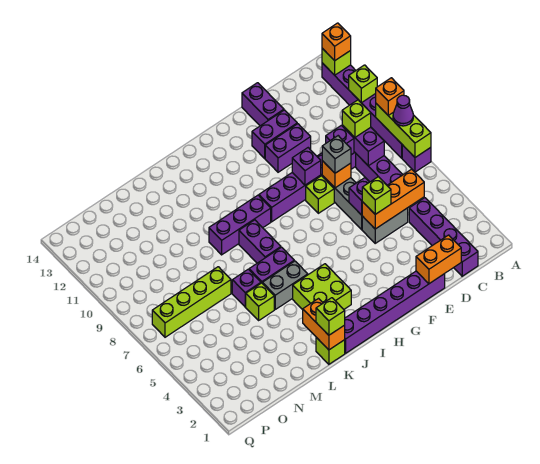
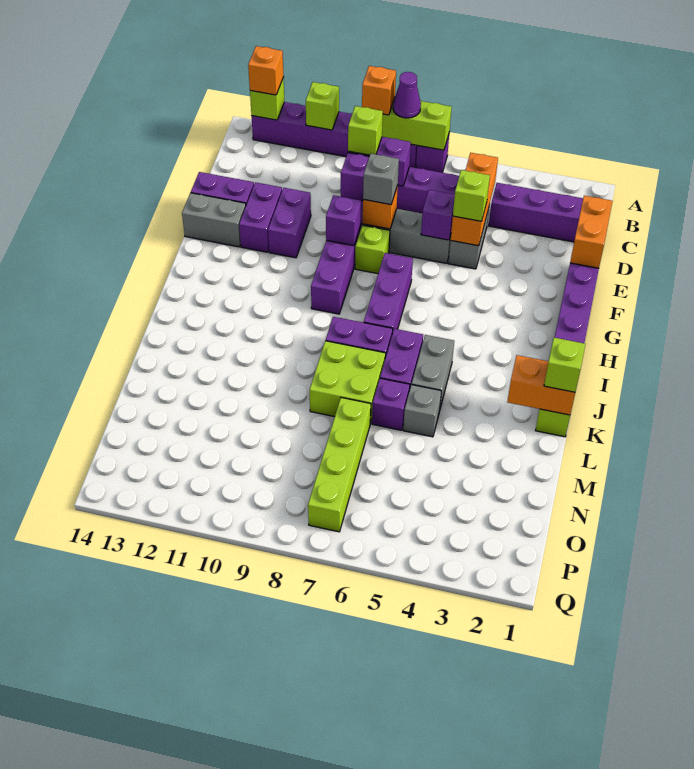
none -> grey brick F13:F14 level 1
lime brick I3:J4 level 1 -> lime brick K7:L8 level 1
purple brick I9:K9 level 1 -> purple brick G7:I7 level 1
lime brick L5 level 1 -> grey brick L5 level 1

